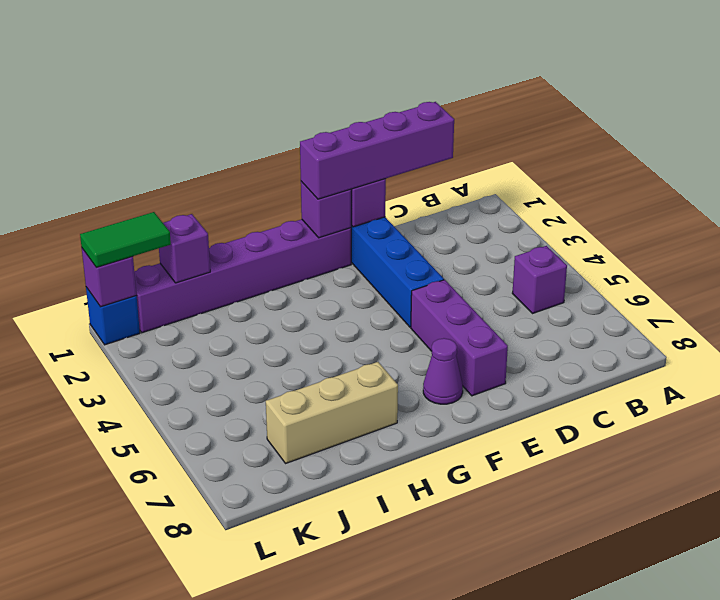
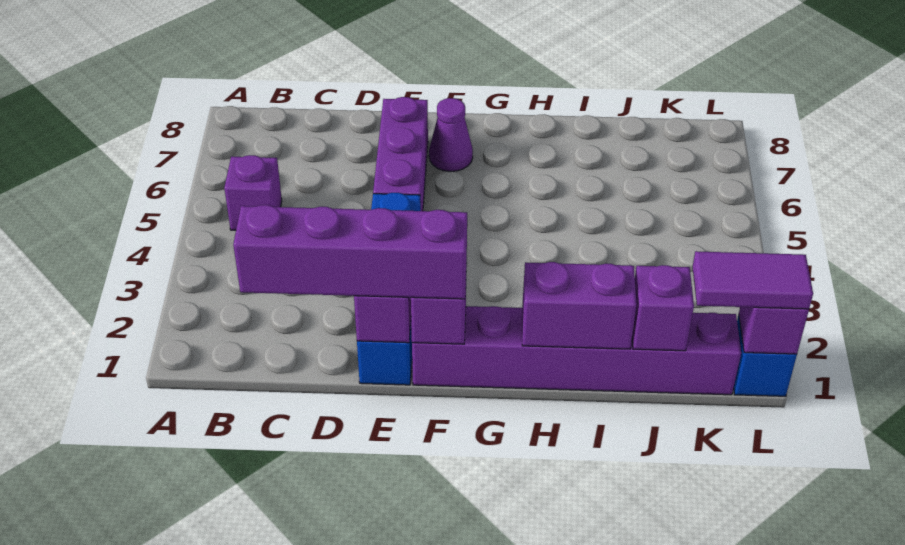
none -> purple brick H1:I1 level 2
tan brick H7:J7 level 1 -> none
green tile K1:L1 level 3 -> purple tile K1:L1 level 3

